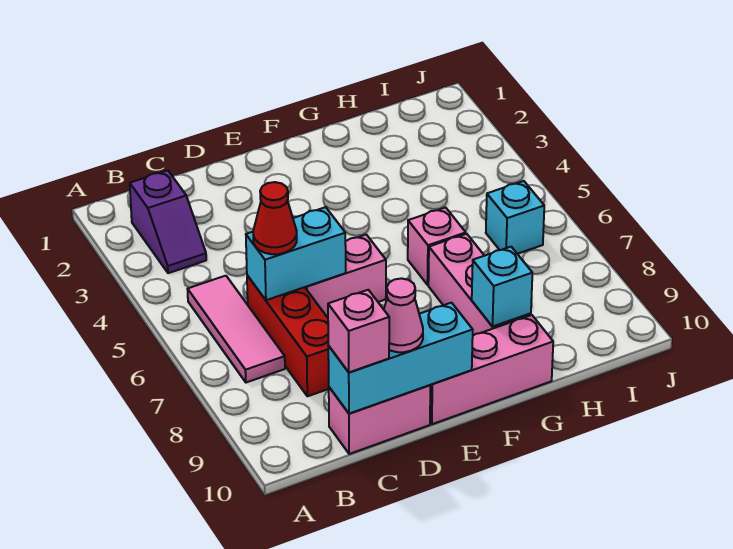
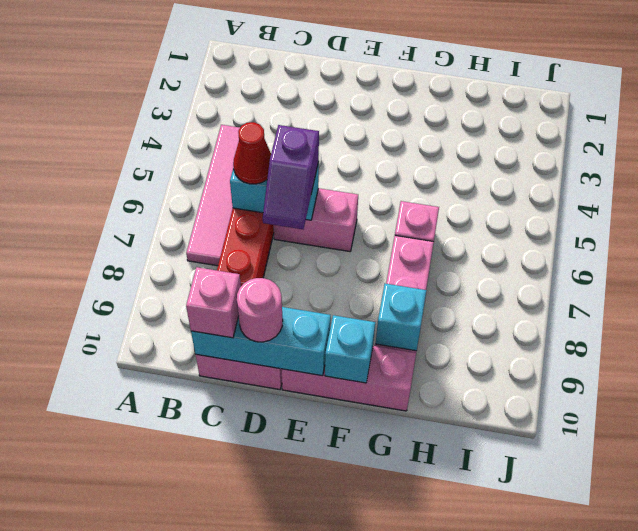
purple slope B2:B3 level 1 top 2 -> purple slope D6:D7 level 3 top 6
pink tile B5:B7 level 1 -> pink tile B4:B7 level 1
pink cone D10 level 3 -> pink round brick D10 level 3
cyan brick I6 level 1 -> cyan brick F10 level 2

